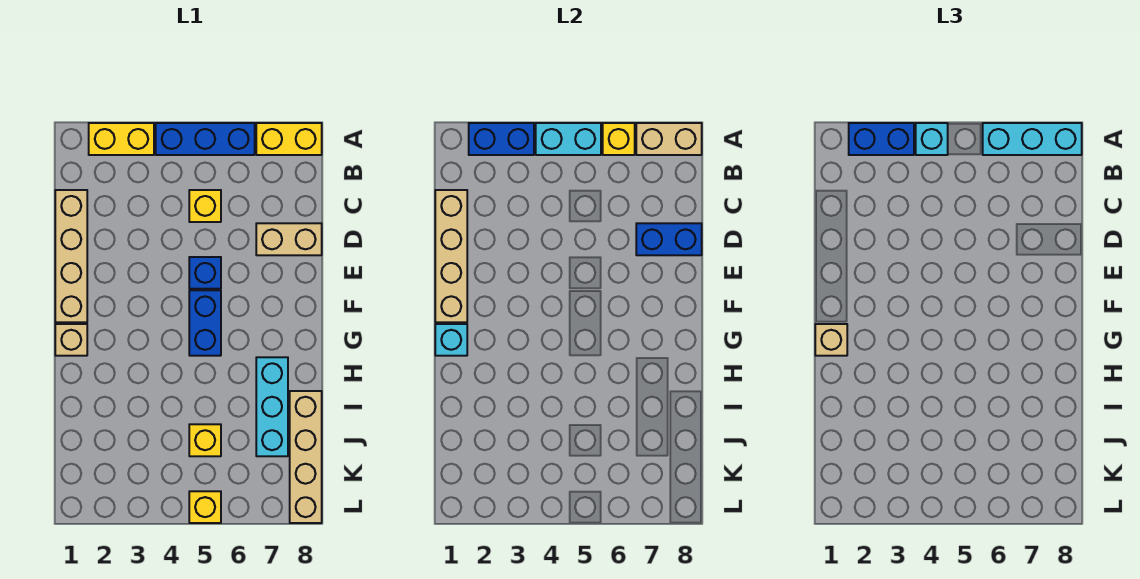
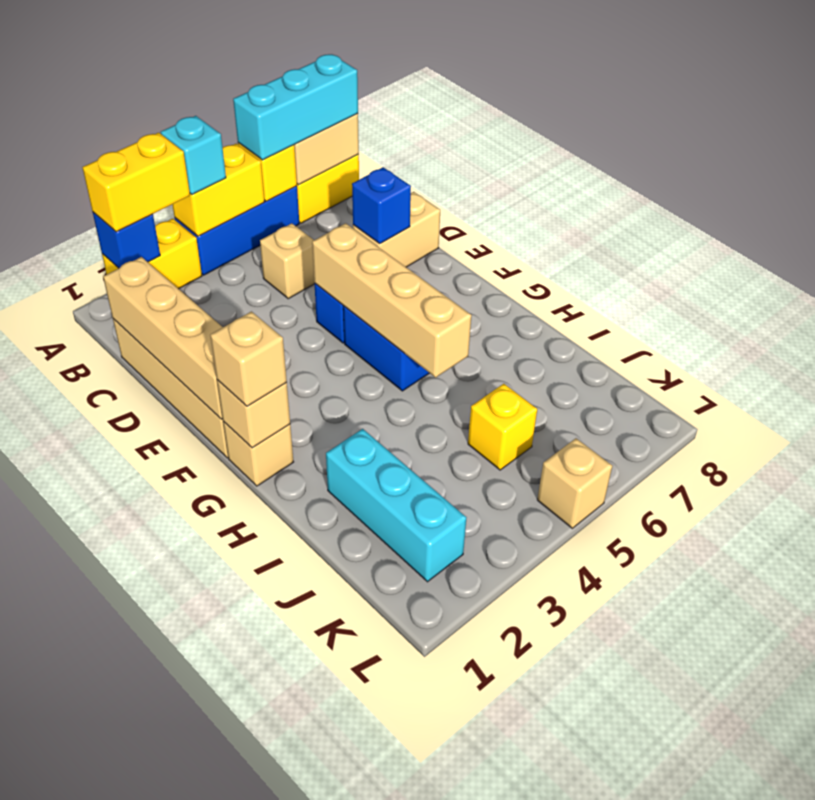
blue brick A2:A3 level 2 -> blue brick A2 level 2
blue brick A2:A3 level 3 -> yellow brick A2:A3 level 3
cyan brick A4:A5 level 2 -> yellow brick A4:A5 level 2
yellow brick C5 level 1 -> tan brick C5 level 1
blue brick D7:D8 level 2 -> blue brick D7 level 2
cyan brick G1 level 2 -> tan brick G1 level 2
cyan brick H7:J7 level 1 -> cyan brick I2:K2 level 1
tan brick I8:L8 level 1 -> tan brick E5:H5 level 2
yellow brick L5 level 1 -> tan brick L5 level 1

